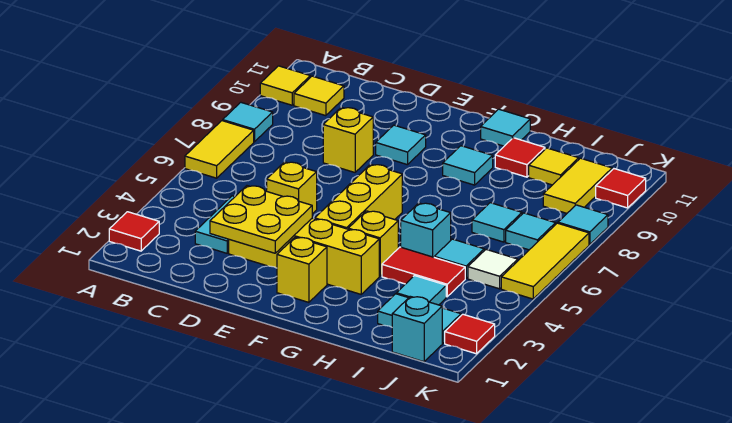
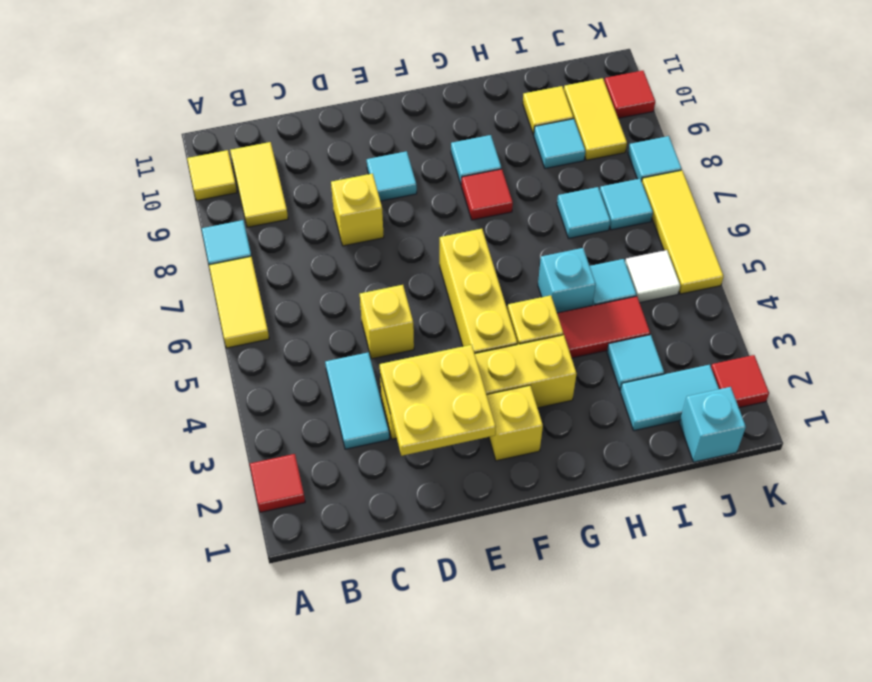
yellow tile B10 level 1 -> yellow tile B9:B10 level 1
cyan tile G11 level 1 -> cyan tile I9 level 1
red tile H10 level 1 -> red tile G8 level 1

